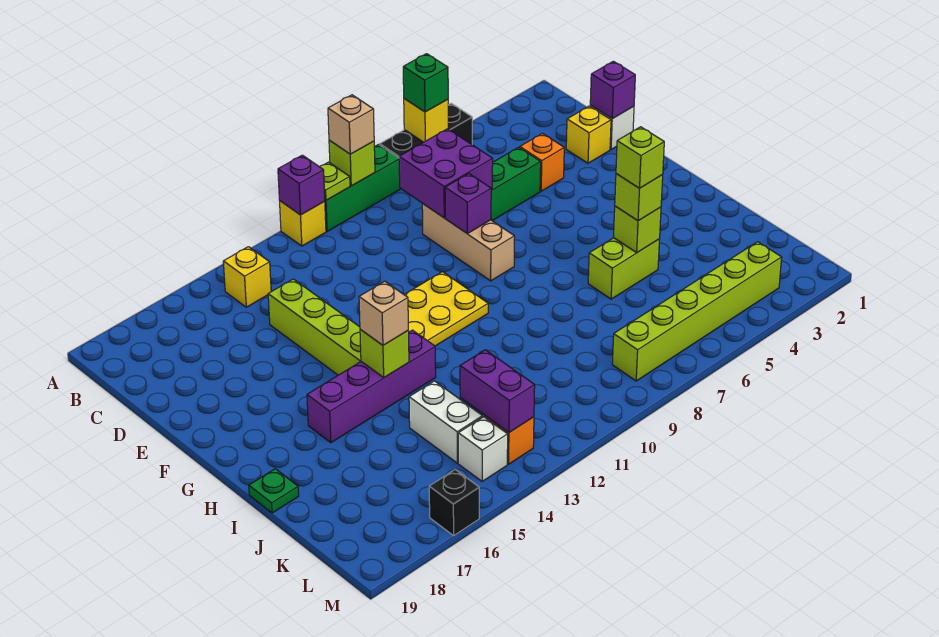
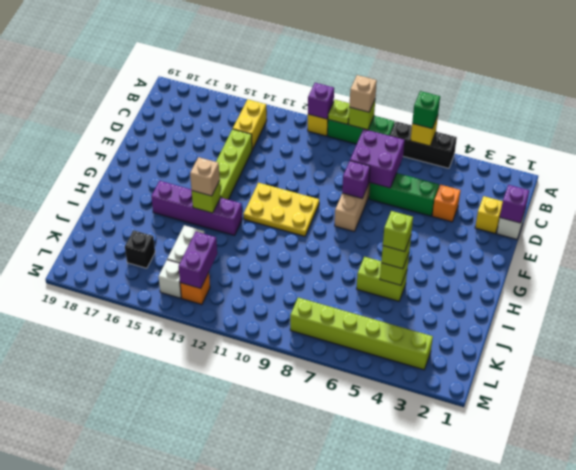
yellow brick B14 level 1 -> yellow brick B14:C14 level 1
green plate I19 level 1 -> none
black brick M16 level 1 -> black brick K16 level 1

